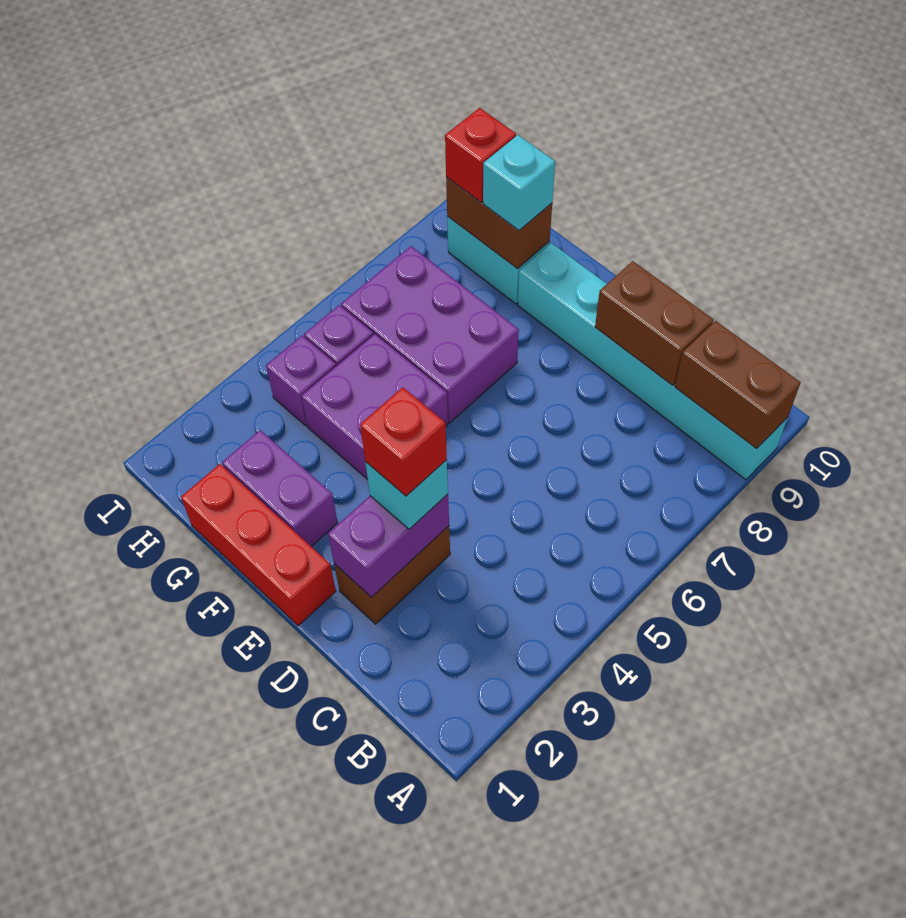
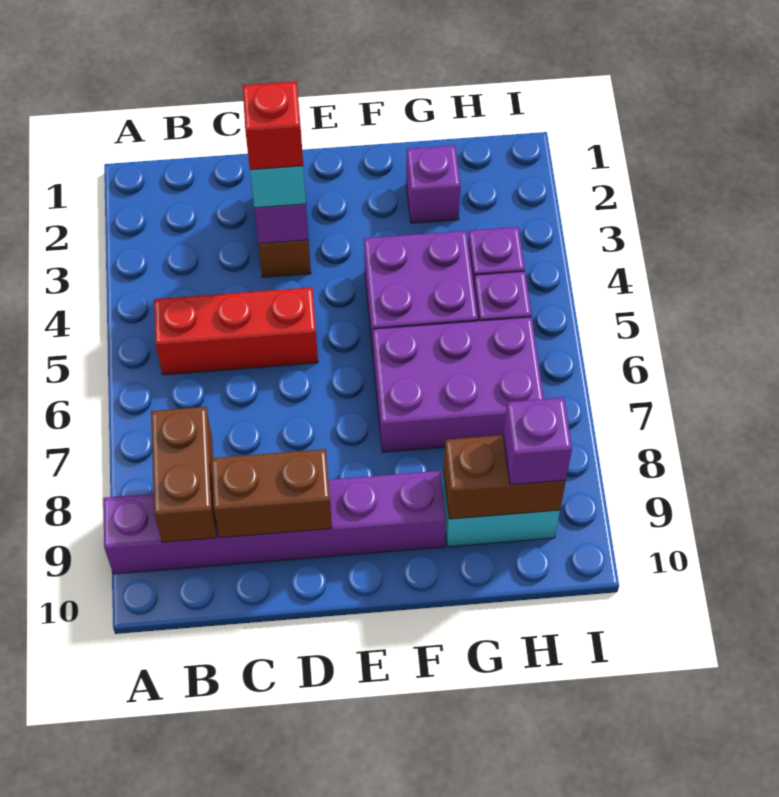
cyan brick A9:F9 level 1 -> purple brick A9:F9 level 1
brown brick A9:B9 level 2 -> brown brick B8:B9 level 2
red brick E1:G1 level 1 -> red brick B5:D5 level 1
purple brick F2:G2 level 1 -> purple brick G2 level 1
cyan brick G9 level 3 -> none
red brick H9 level 3 -> purple brick H9 level 3

